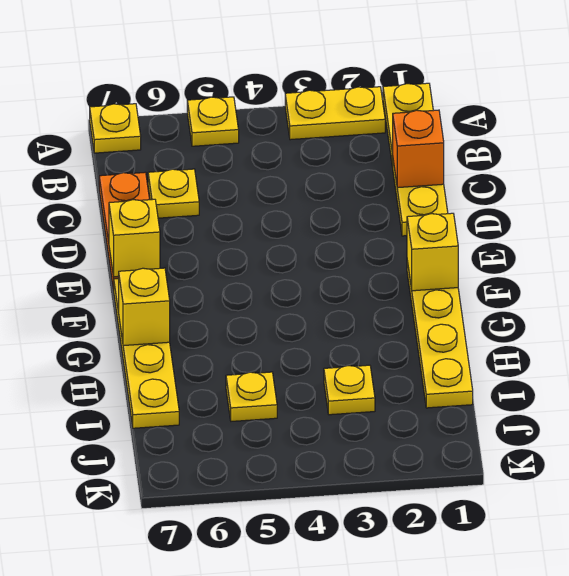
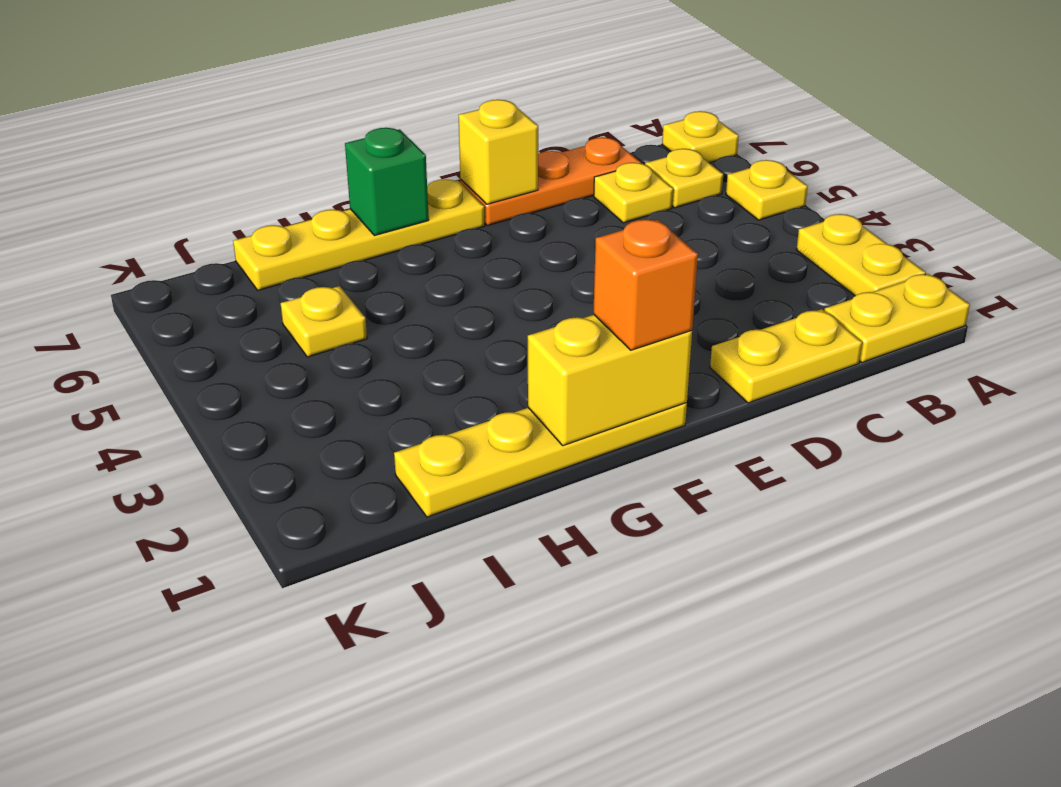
orange brick C1 level 2 -> orange brick F1 level 3
yellow brick F1 level 2 -> yellow brick F1:G1 level 2
yellow brick G7 level 2 -> green brick G7 level 2
yellow plate I3 level 1 -> yellow plate B6 level 1

